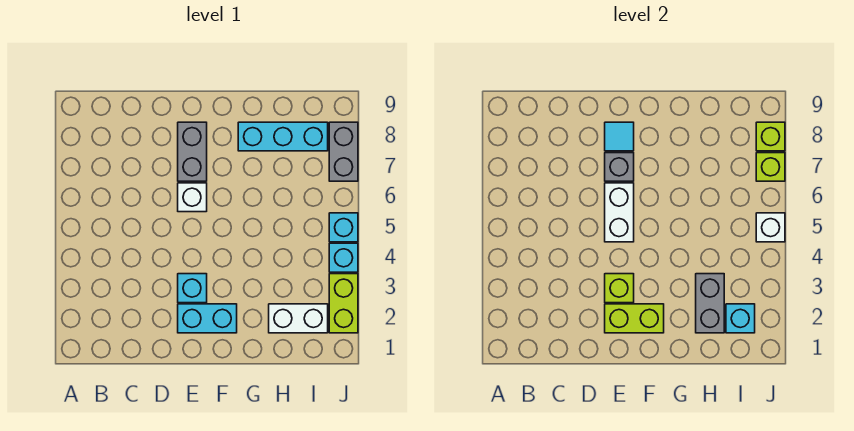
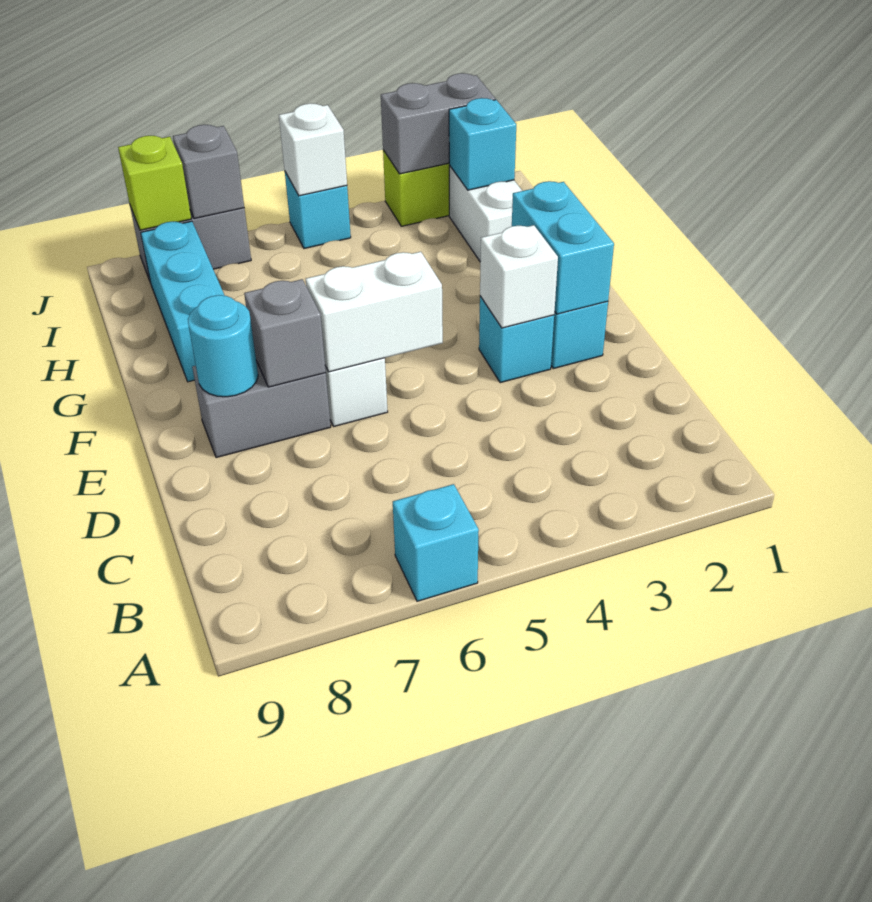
lime brick E2:F2 level 2 -> cyan brick E2:F2 level 2
lime brick E3 level 2 -> white brick E3 level 2
cyan tile E8 level 2 -> cyan round brick E8 level 2
grey brick H2:H3 level 2 -> grey brick J2:J3 level 2
cyan brick J4 level 1 -> cyan brick A6 level 1
lime brick J7 level 2 -> grey brick J7 level 2

